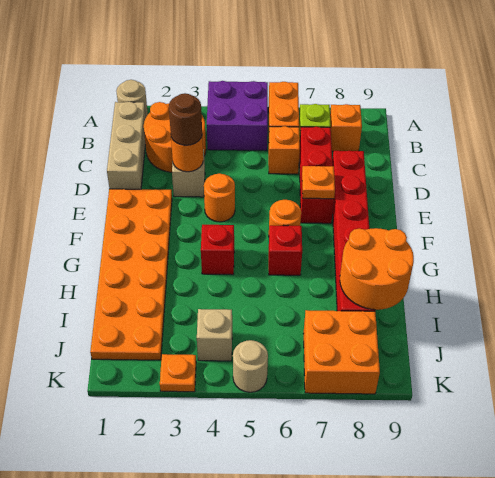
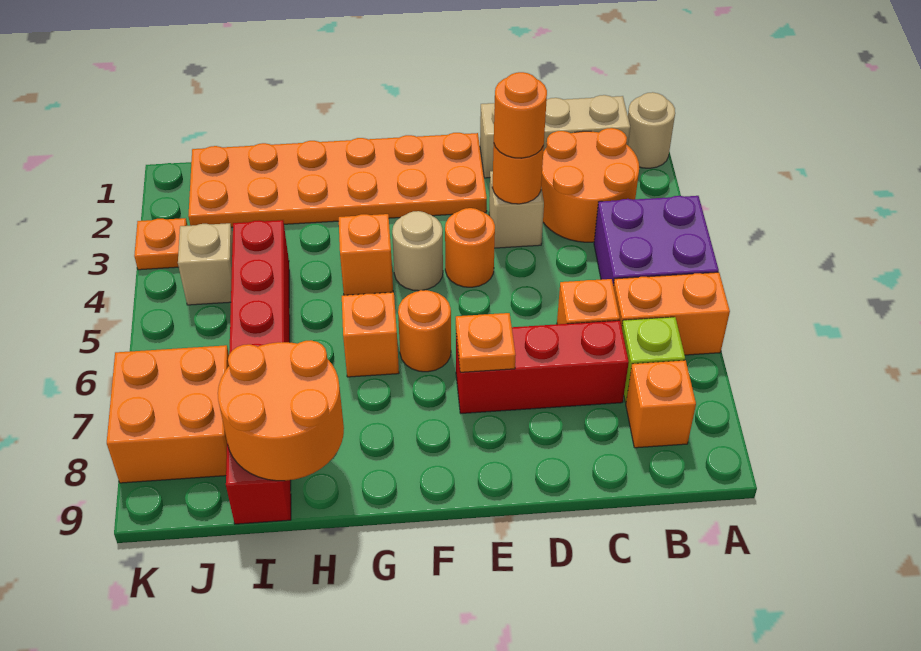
brown round brick D3 level 3 -> orange round brick D3 level 3
red brick D8:I8 level 1 -> red brick I4:I9 level 1
red brick G4 level 1 -> orange brick G4 level 1
red brick G6 level 1 -> orange brick G6 level 1
tan round brick K5 level 1 -> tan round brick F4 level 1

